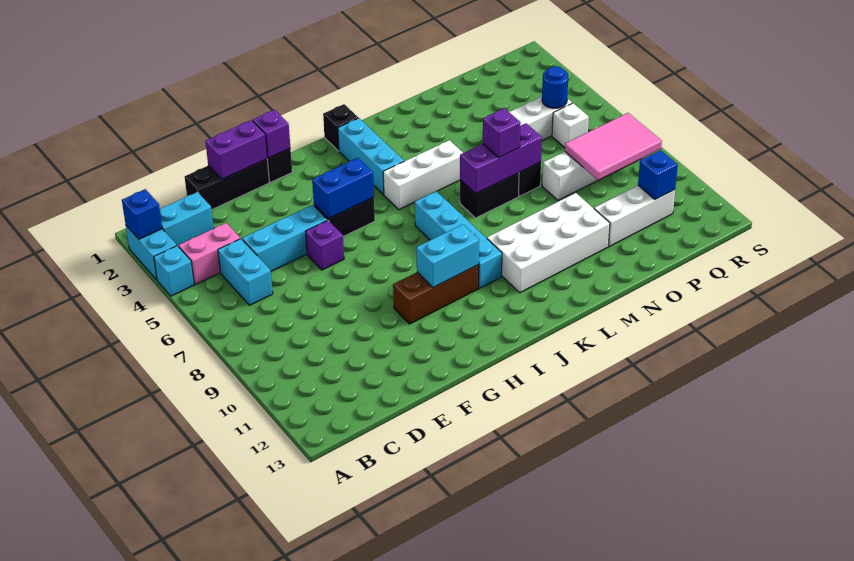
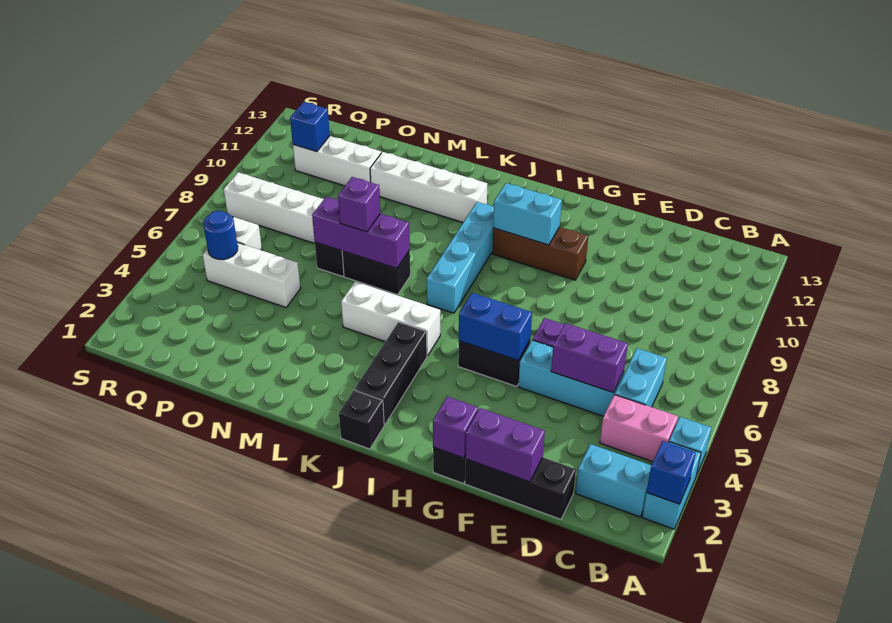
none -> purple brick D5:E5 level 2
cyan brick J2:J4 level 1 -> black brick J2:J4 level 1
white brick K10:N11 level 1 -> white brick K11:N11 level 1
pink tile P8:R9 level 2 -> none

